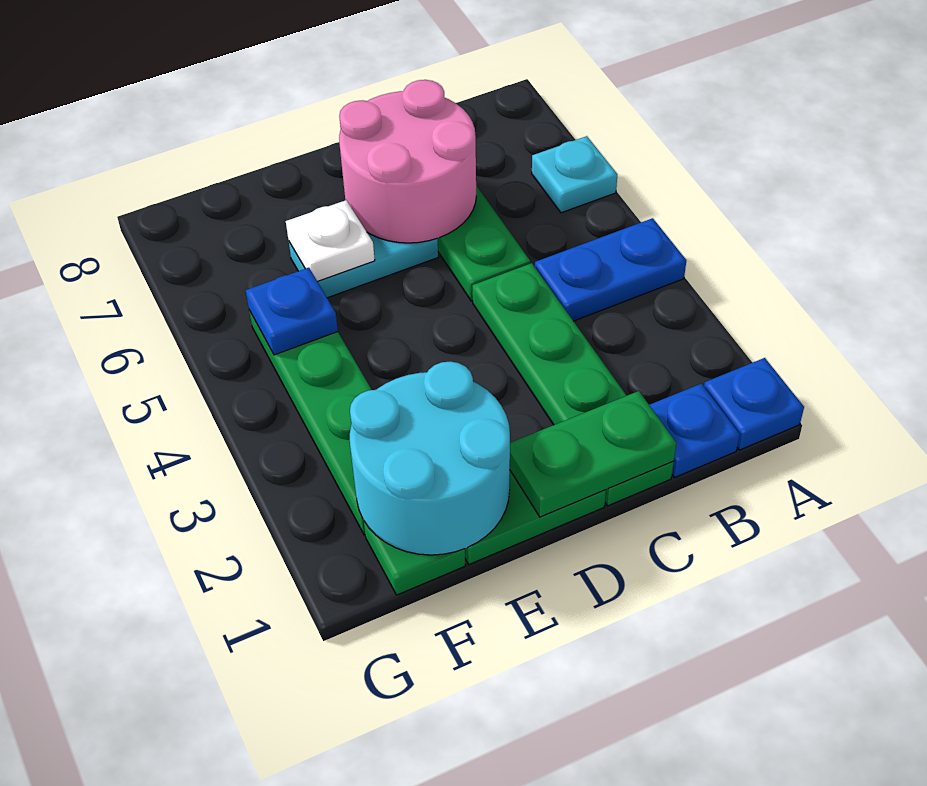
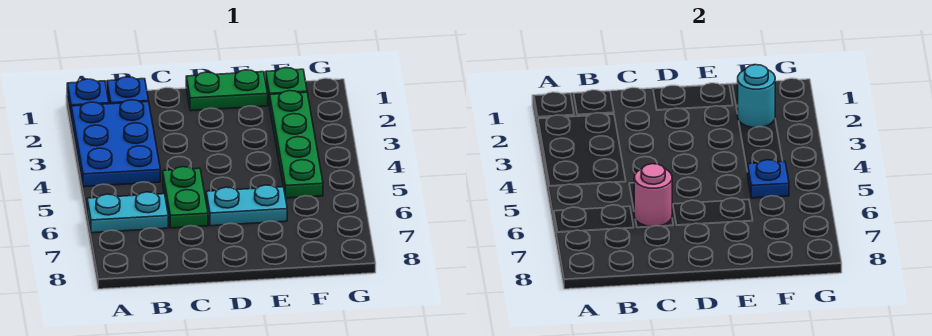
blue plate A4:B4 level 1 -> blue plate A2:B4 level 1
cyan plate A6 level 1 -> cyan plate A6:B6 level 1
green plate C1:C4 level 1 -> none
green plate C1:D1 level 2 -> none
pink round brick C6:D7 level 2 -> pink round brick C6 level 2
cyan round brick E1:F2 level 2 -> cyan round brick F2 level 2
white plate E6 level 2 -> none

